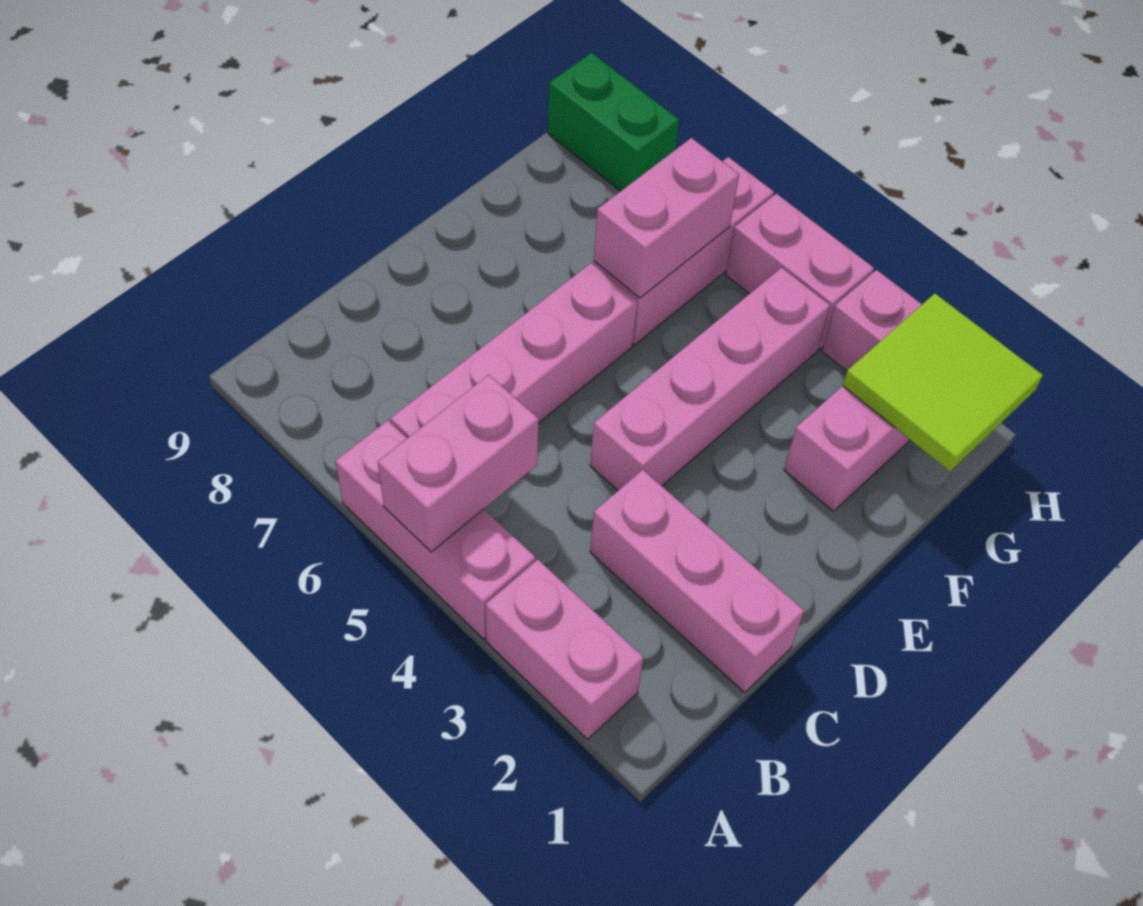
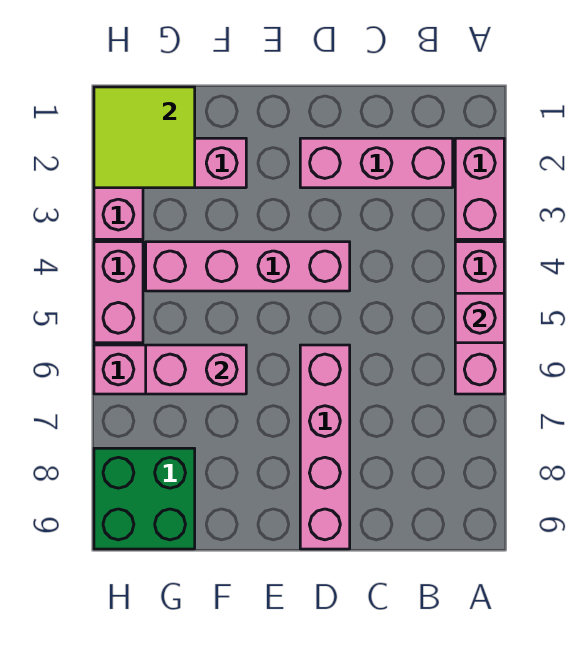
pink brick A5:B5 level 2 -> pink brick A5 level 2
pink brick B6:E6 level 1 -> pink brick D6:D9 level 1
pink brick C1:C3 level 1 -> pink brick B2:D2 level 1
green brick H8:H9 level 1 -> green brick G8:H9 level 1

